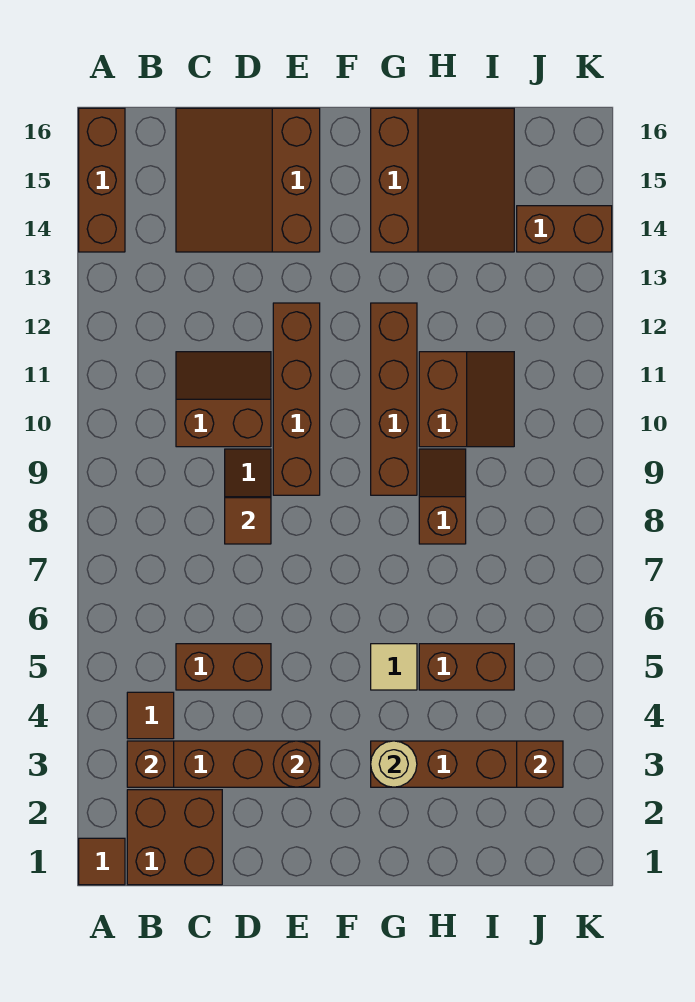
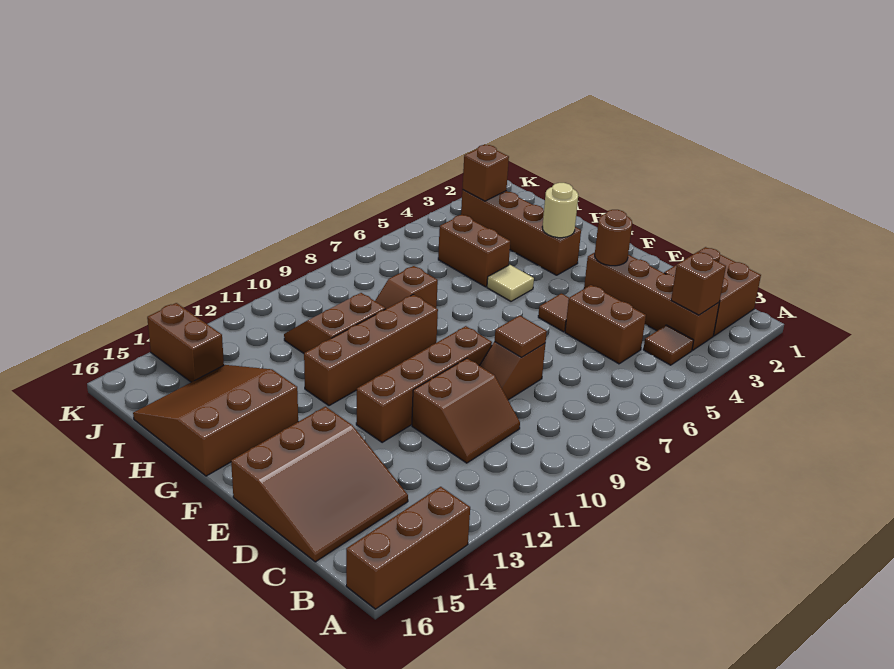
brown tile A1 level 1 -> brown tile E5 level 1
brown slope C10:D11 level 1 top 10 -> brown slope C10:D11 level 1 top D

